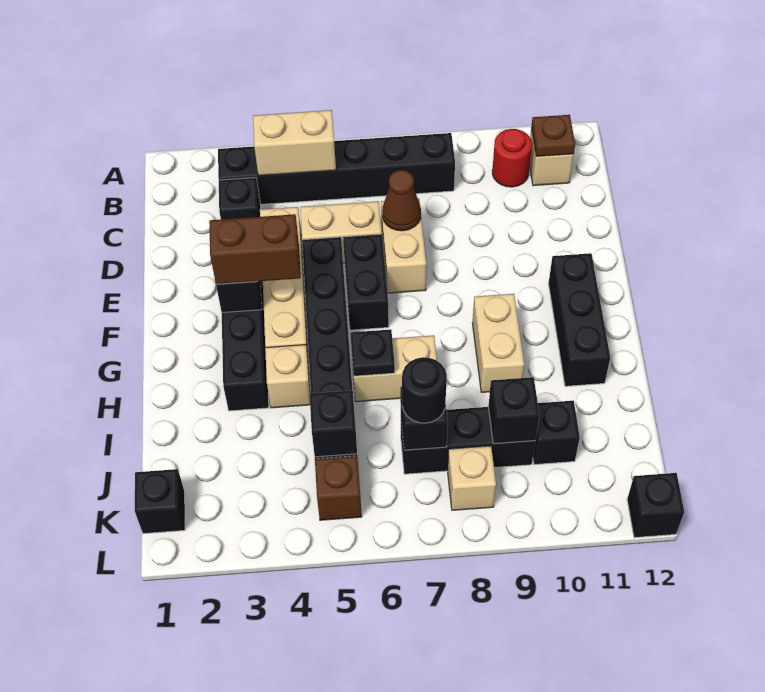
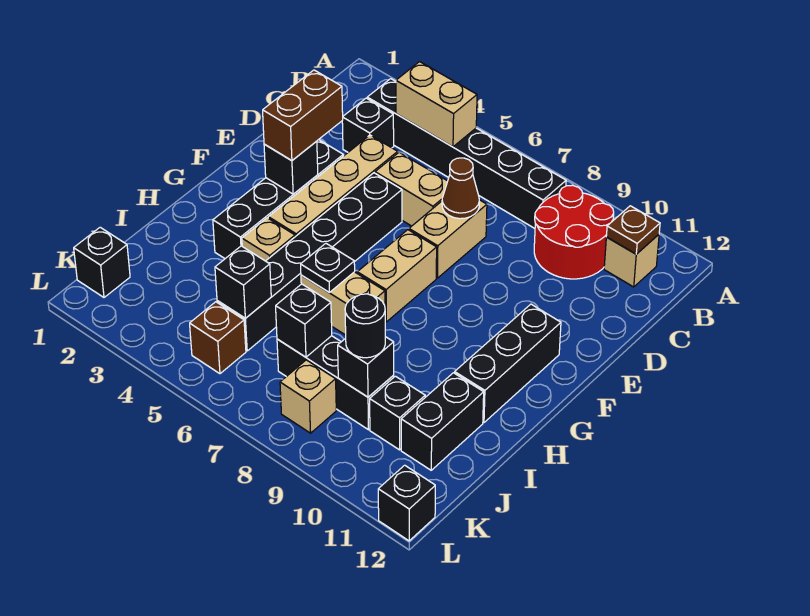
red round brick B10 level 1 -> red round brick B9:C10 level 1
black brick E6:F6 level 1 -> black brick I11:J11 level 1
brown brick F3:F4 level 3 -> brown brick E3:F3 level 3
tan brick G9:H9 level 1 -> tan brick F7:G7 level 1
black round brick J7 level 3 -> black round brick J9 level 3

